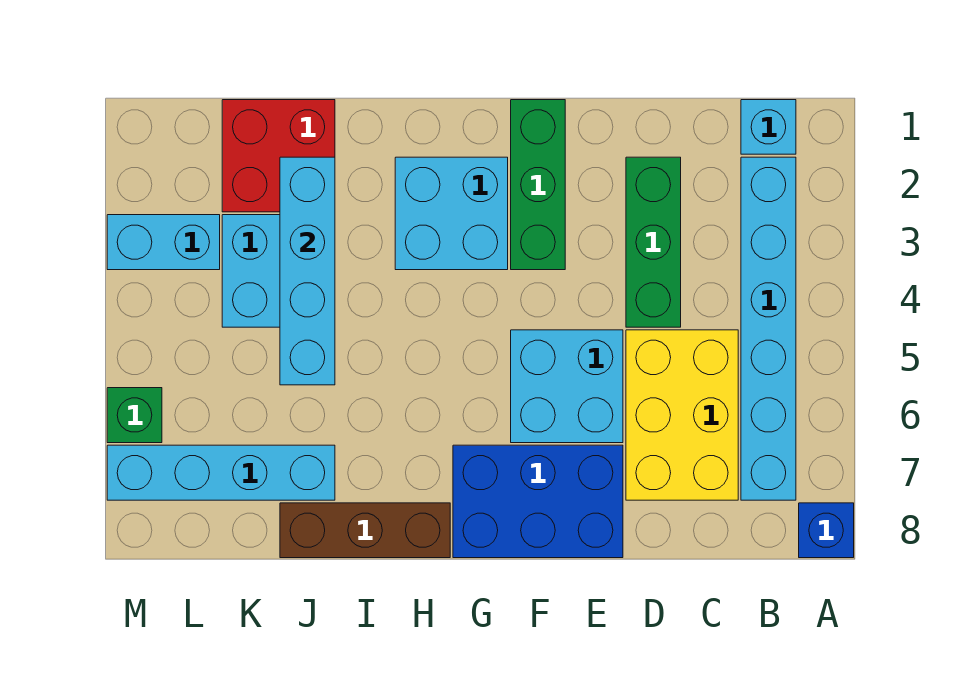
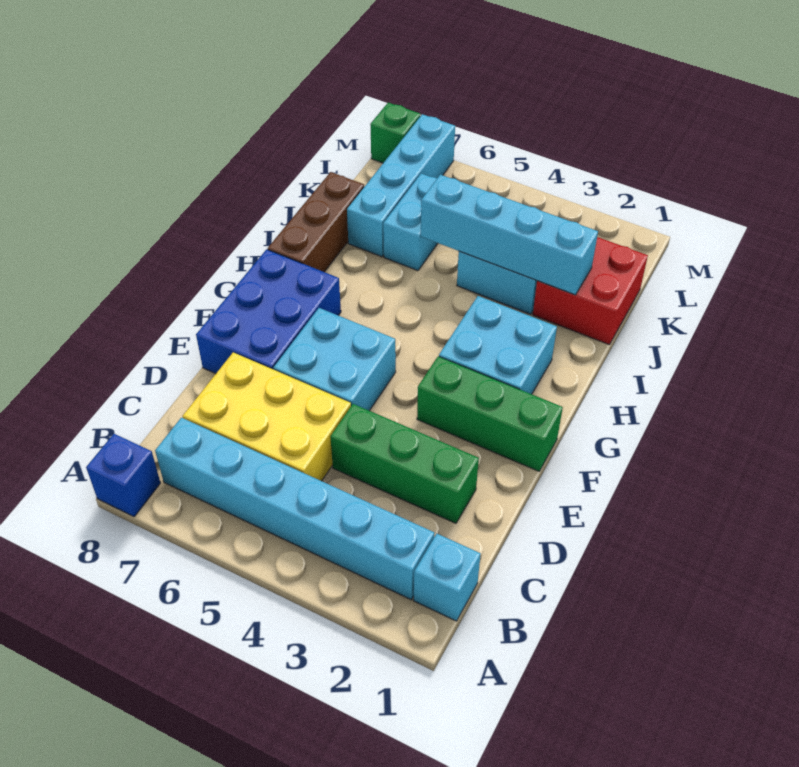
cyan brick L3:M3 level 1 -> cyan brick J6:K6 level 1
green brick M6 level 1 -> green brick M8 level 1

